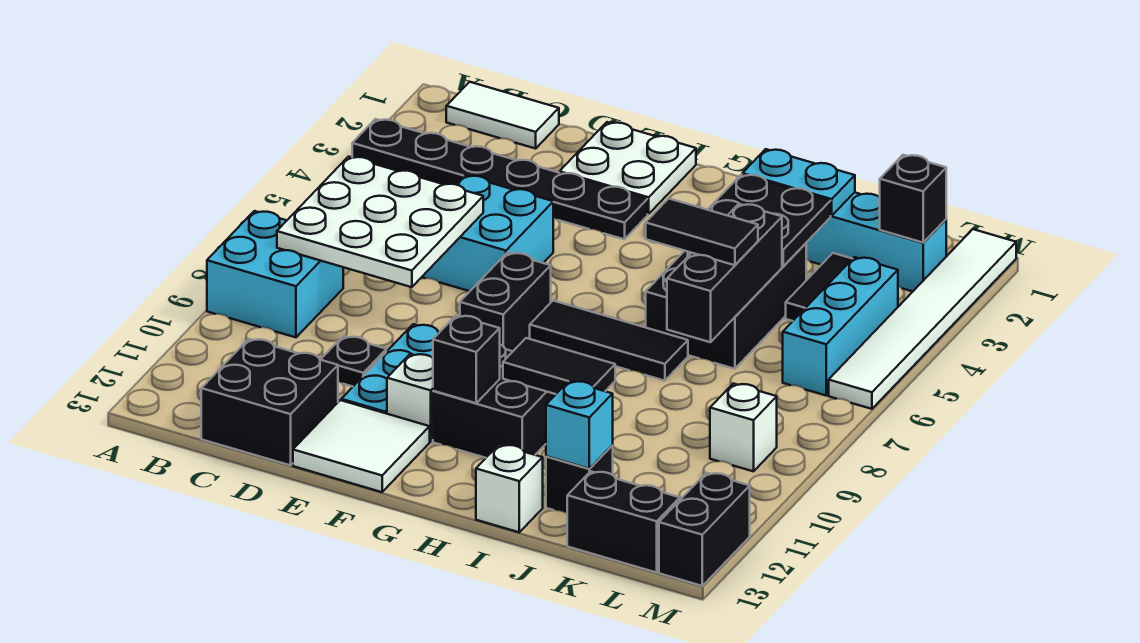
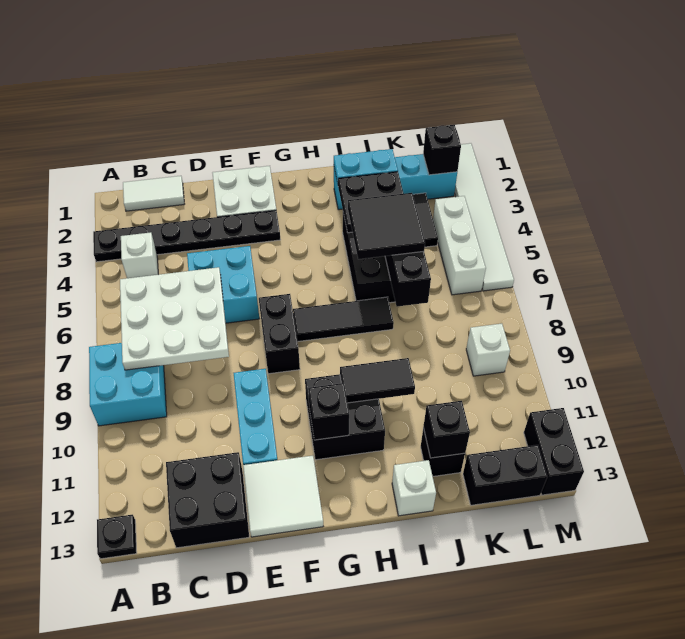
black plate D10 level 1 -> black plate A13 level 1
white brick F11 level 1 -> white brick B4 level 1
black tile I6:J6 level 3 -> black tile I5:J6 level 3
cyan brick J12 level 2 -> black brick J12 level 2
cyan brick L4:L6 level 1 -> white brick L4:L6 level 1

